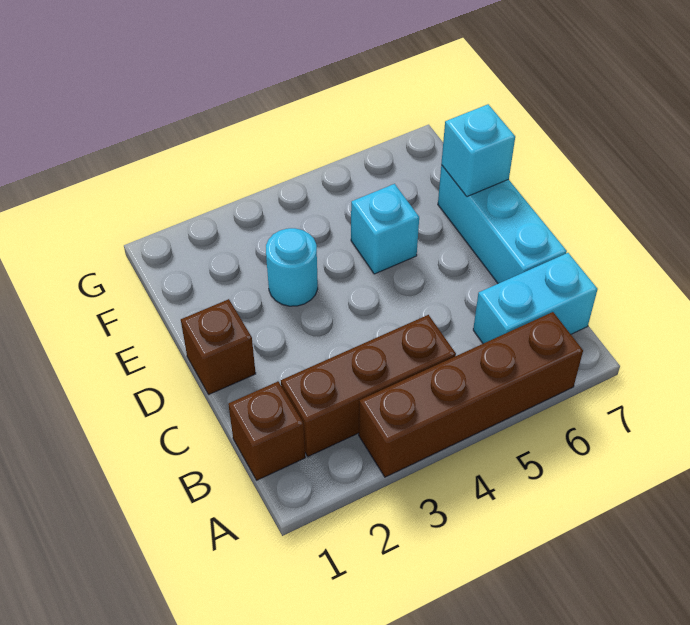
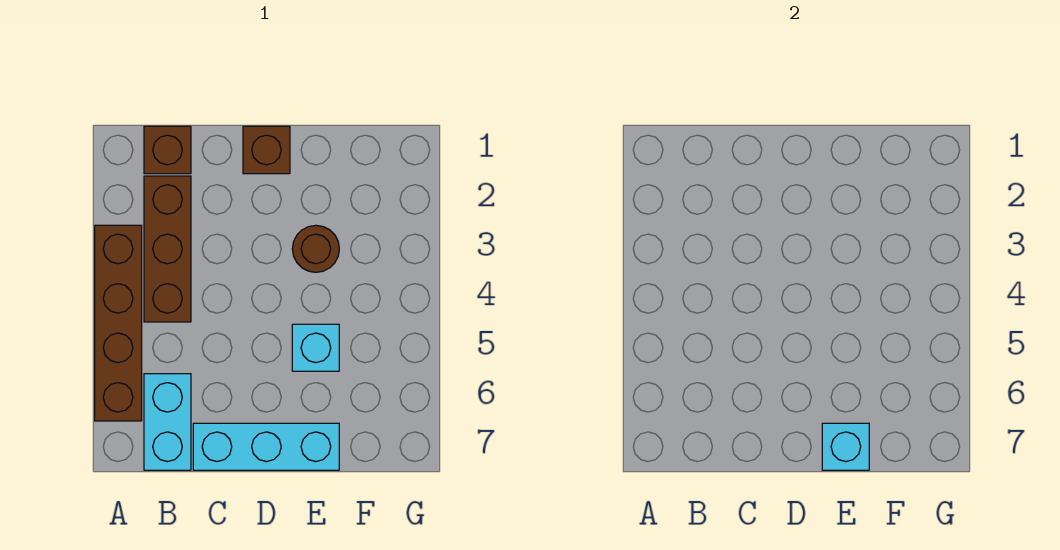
cyan round brick E3 level 1 -> brown round brick E3 level 1

